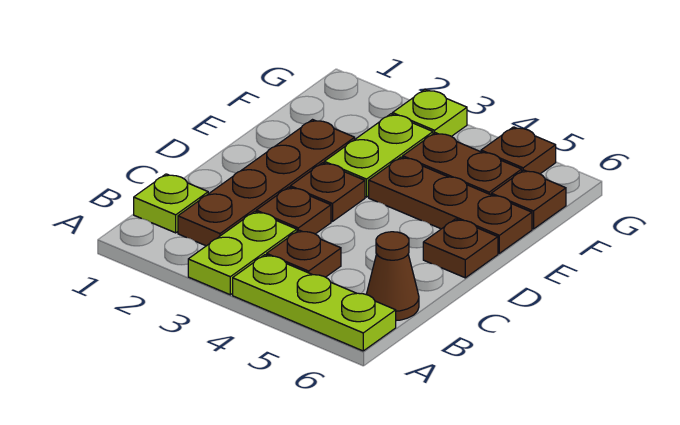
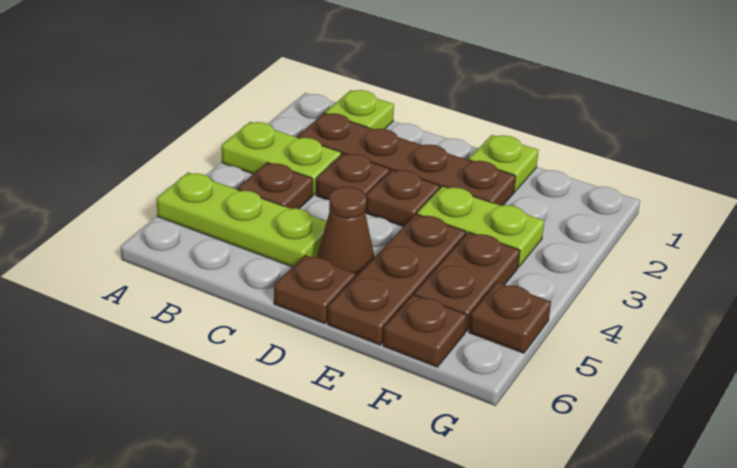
lime plate A4:A6 level 1 -> lime plate A5:C5 level 1
brown cone B6 level 1 -> brown cone D5 level 1
lime plate G3 level 1 -> lime plate E1 level 1

